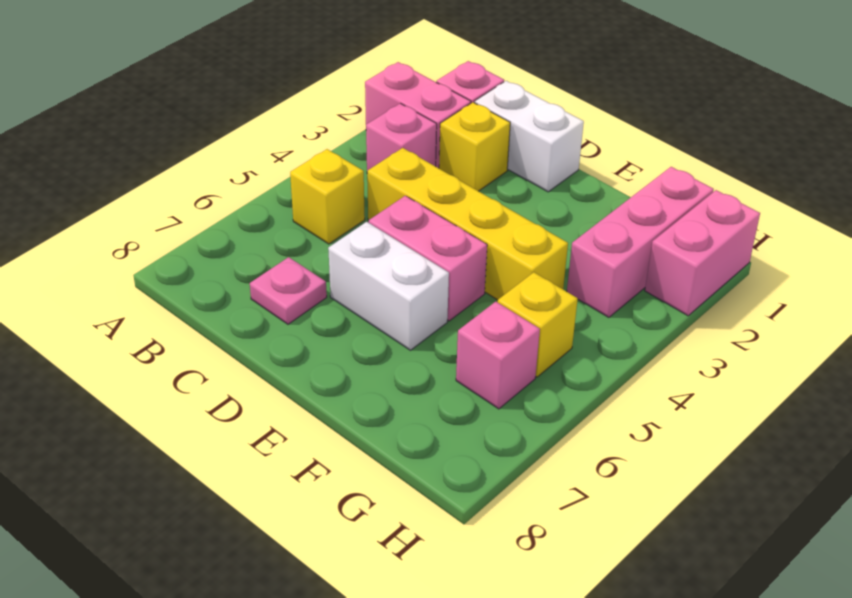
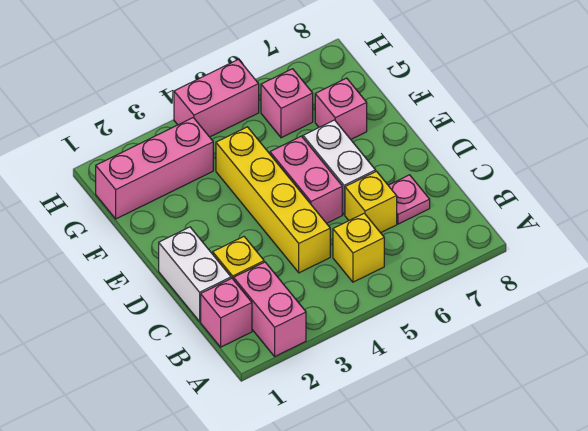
pink brick B3 level 1 -> pink brick F7 level 1
yellow brick G5 level 1 -> yellow brick C6 level 1
pink brick H1:H2 level 1 -> pink brick H4:H5 level 1

